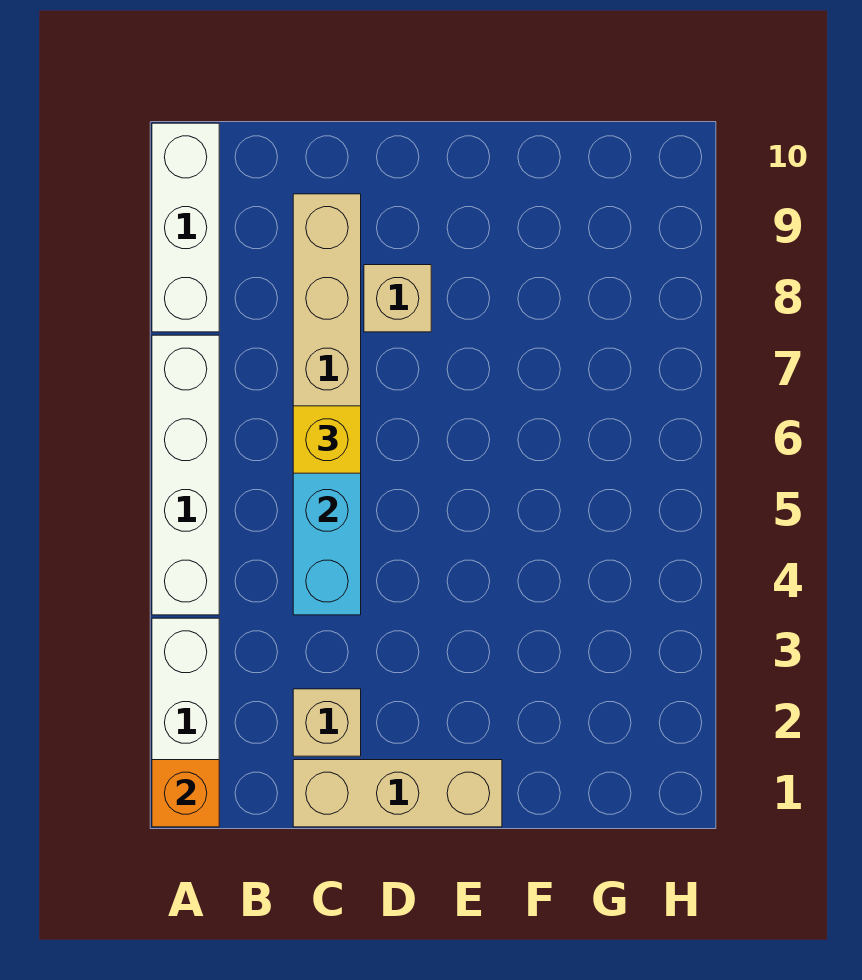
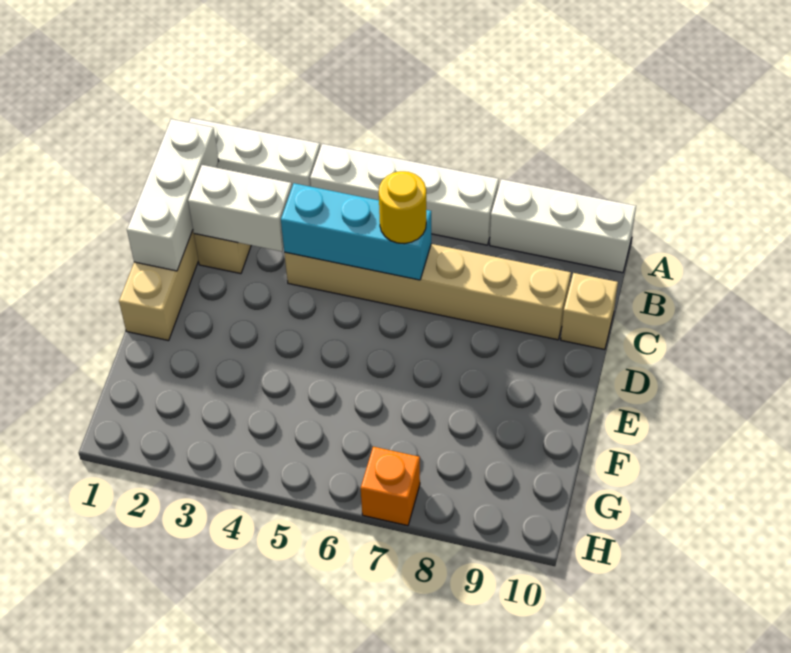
orange brick A1 level 2 -> orange brick H7 level 1
none -> white brick B1:D1 level 2
none -> white brick C2:C3 level 2
yellow brick C6 level 3 -> yellow round brick C6 level 3
tan brick D8 level 1 -> tan brick C10 level 1

